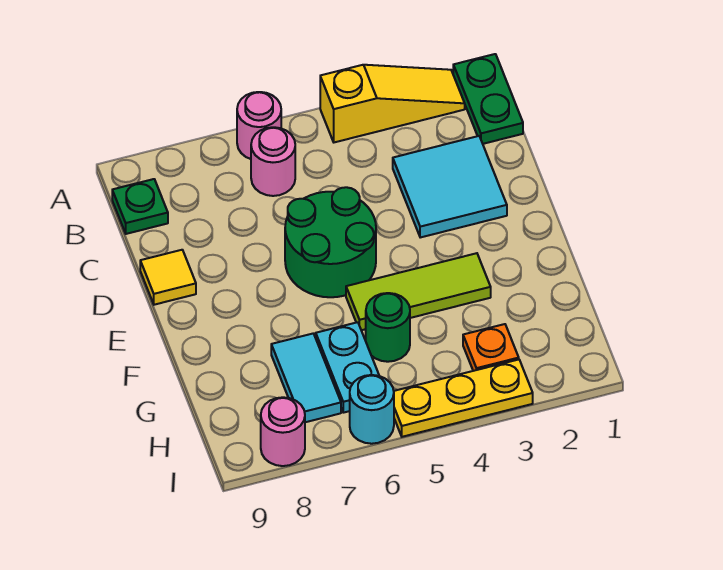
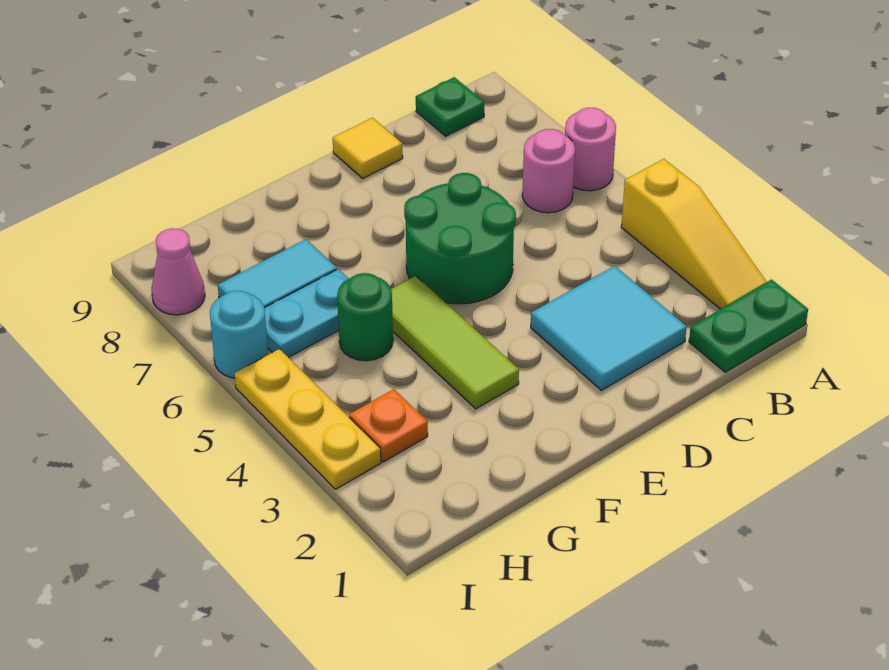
pink round brick I8 level 1 -> pink cone I8 level 1

